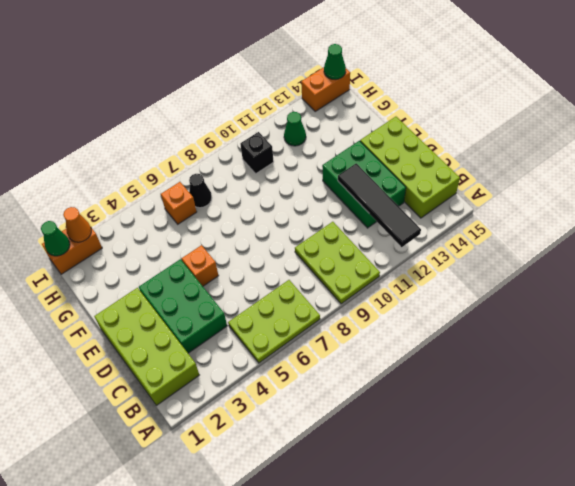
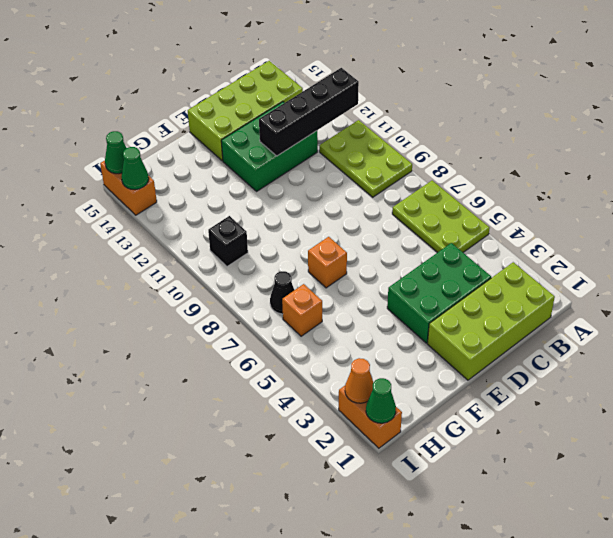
lime plate A9:C10 level 1 -> lime plate A9:B11 level 1
black tile A12:D12 level 2 -> black brick A12:D12 level 2
orange brick E5 level 1 -> orange brick F7 level 1
green cone H12 level 1 -> green cone I14 level 2

